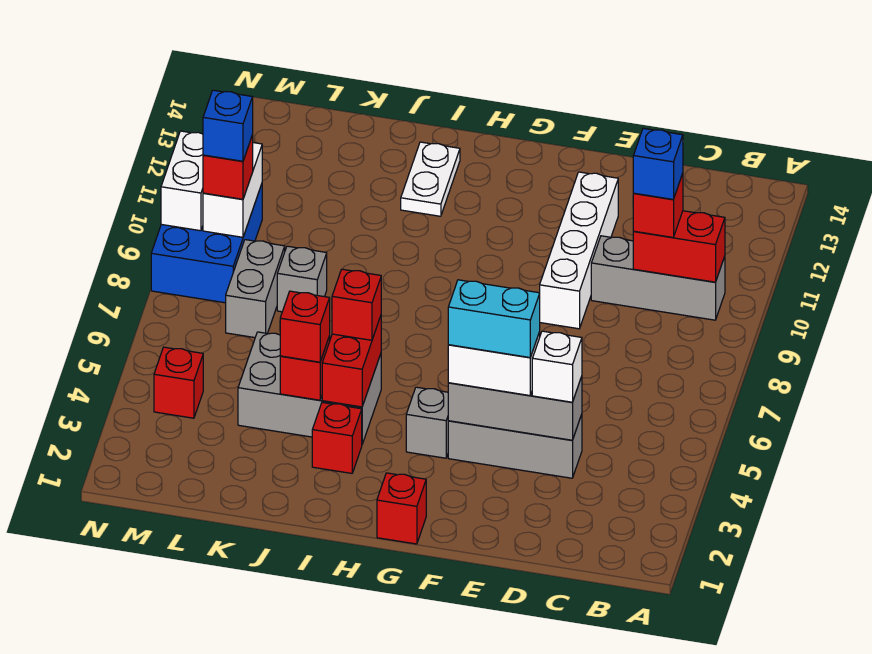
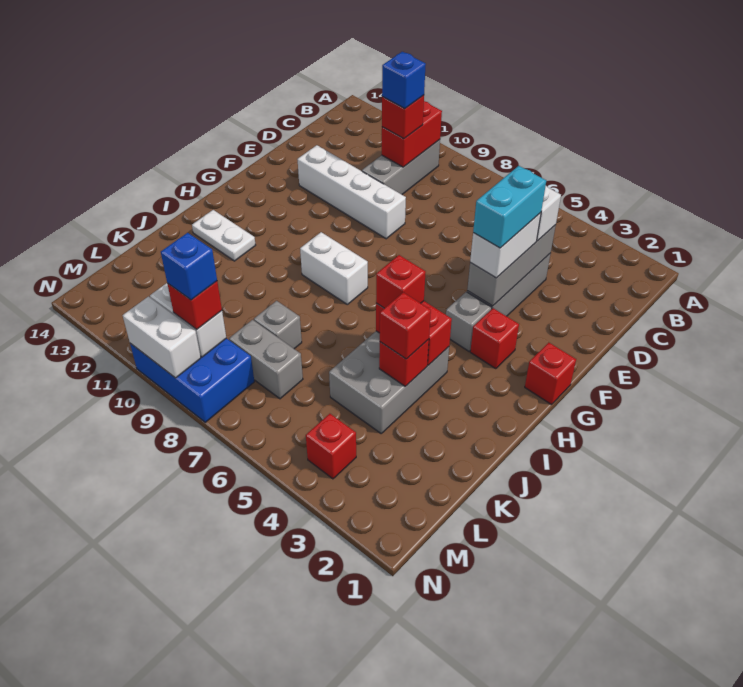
none -> white brick H8:H9 level 1
red brick I3 level 1 -> red brick G3 level 1

